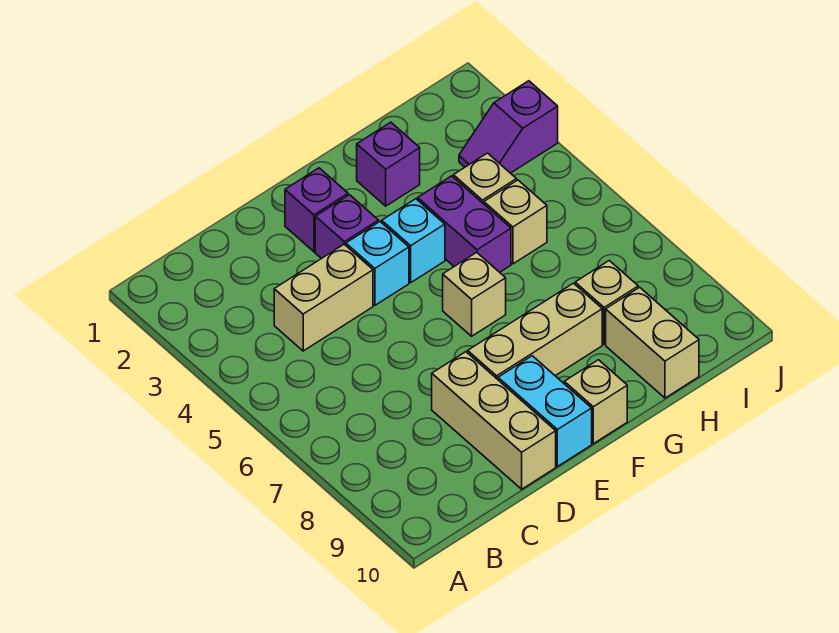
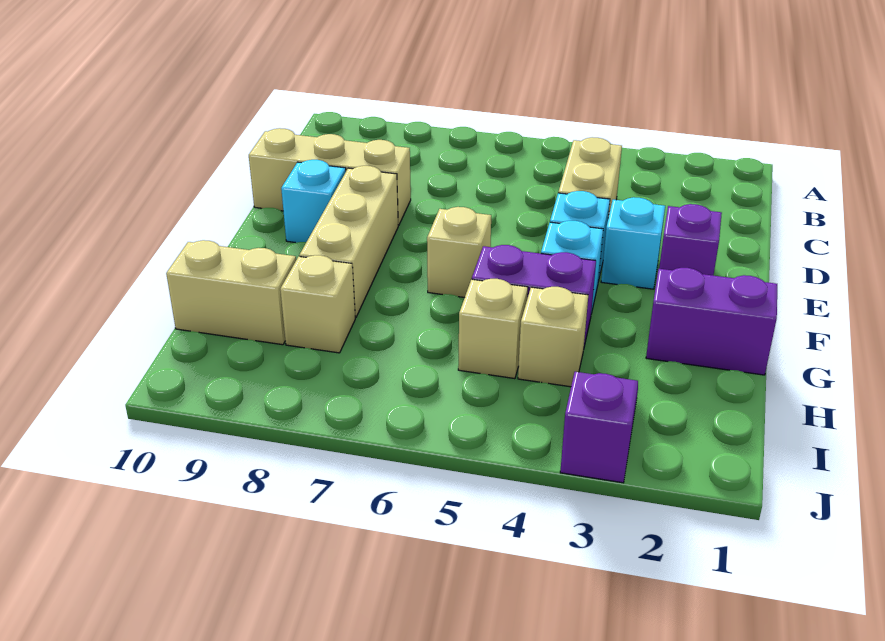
purple brick E3 level 1 -> cyan brick E3 level 1
cyan brick E9:E10 level 1 -> cyan brick E9 level 1
tan brick F10 level 1 -> none
purple brick G2 level 1 -> purple brick G1:G2 level 1

